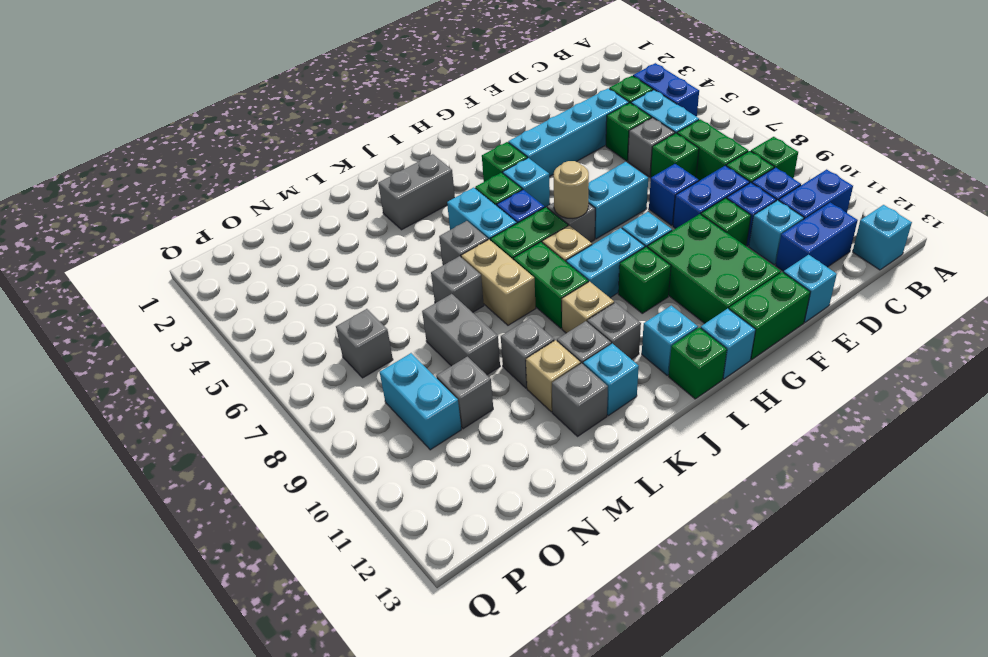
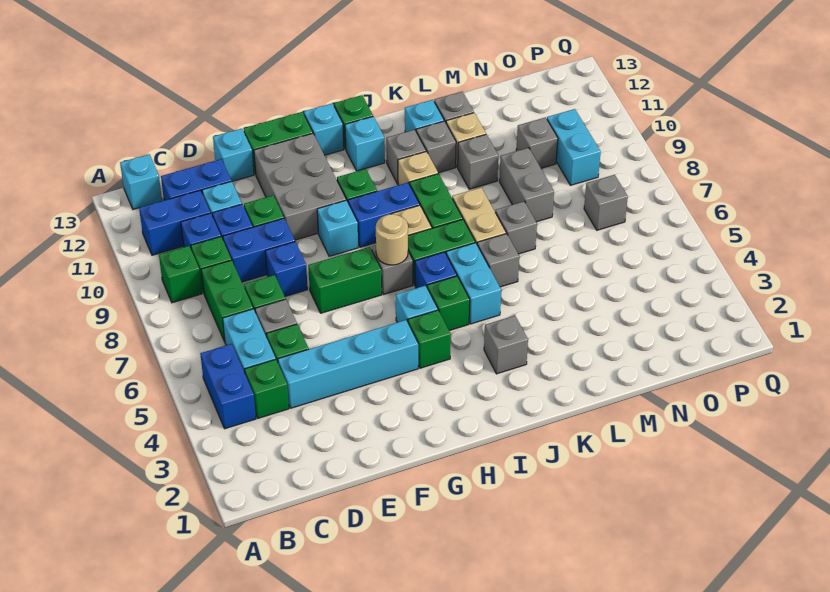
cyan brick F7:G7 level 1 -> green brick F7:G7 level 1
green brick F10:G12 level 1 -> grey brick F10:G12 level 1
cyan brick H9:I9 level 1 -> blue brick H9:I9 level 1
grey brick J3:K3 level 1 -> grey brick J3 level 1

